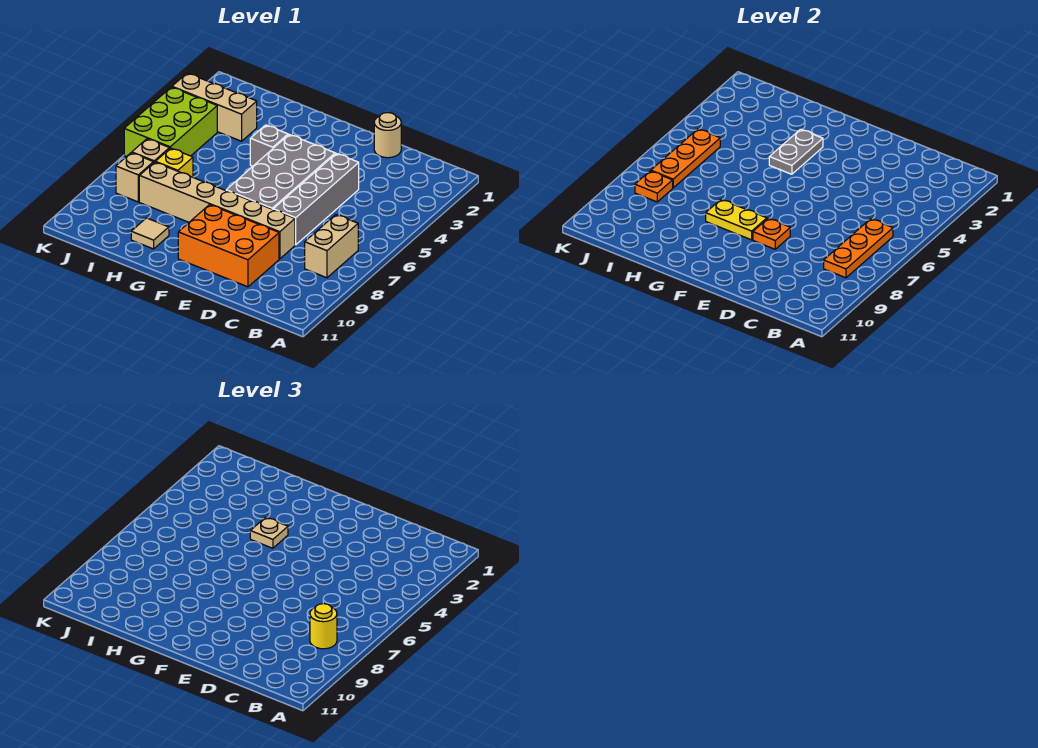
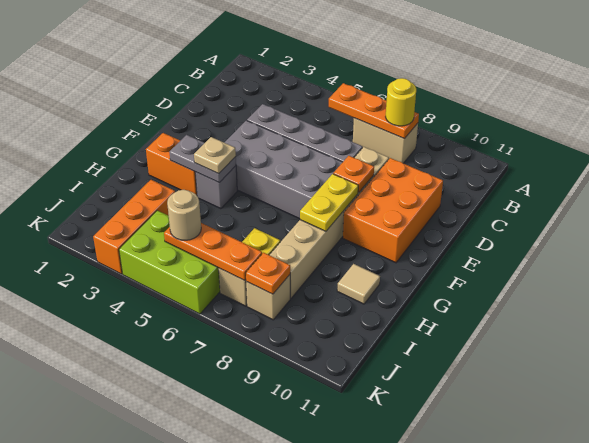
tan round brick D1 level 1 -> tan round brick J5 level 3
none -> orange brick G2:G3 level 1
tan brick I3:K3 level 1 -> orange brick I3:K3 level 1

